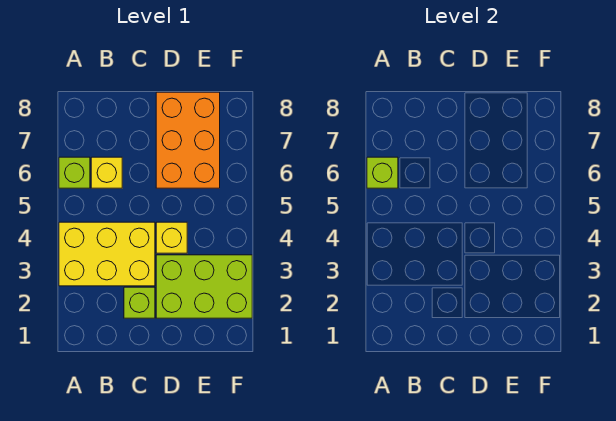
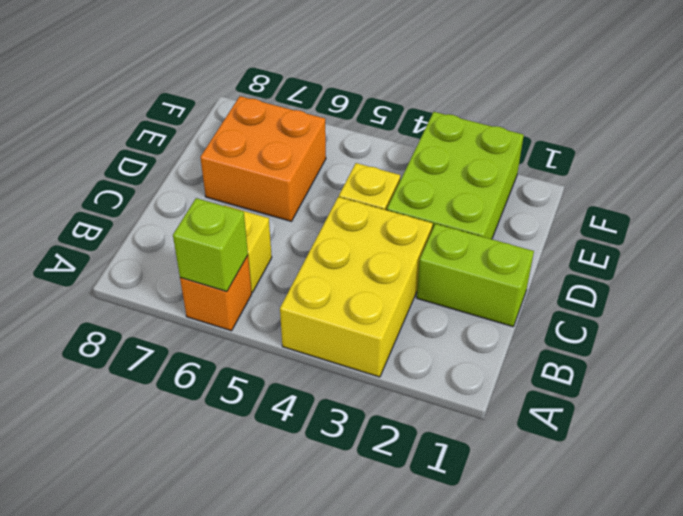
lime brick A6 level 1 -> orange brick A6 level 1
lime brick C2 level 1 -> lime brick C1:C2 level 1
orange brick D6:E8 level 1 -> orange brick D6:E7 level 1

